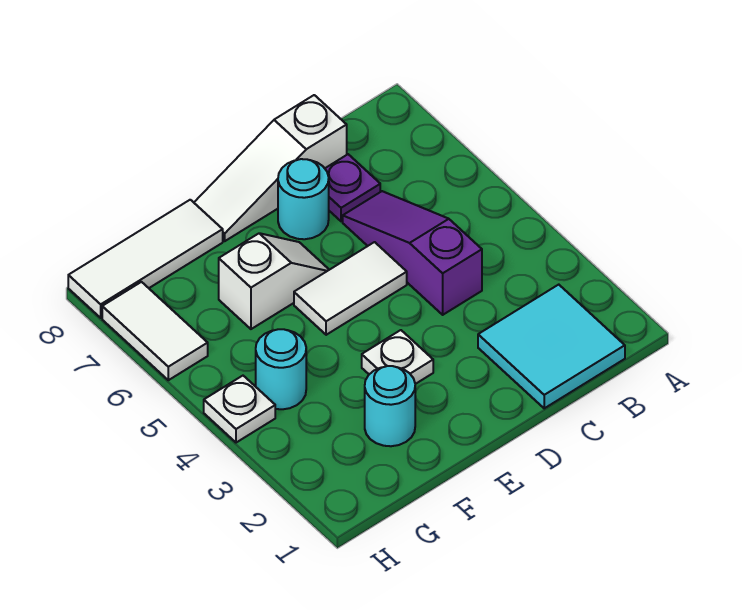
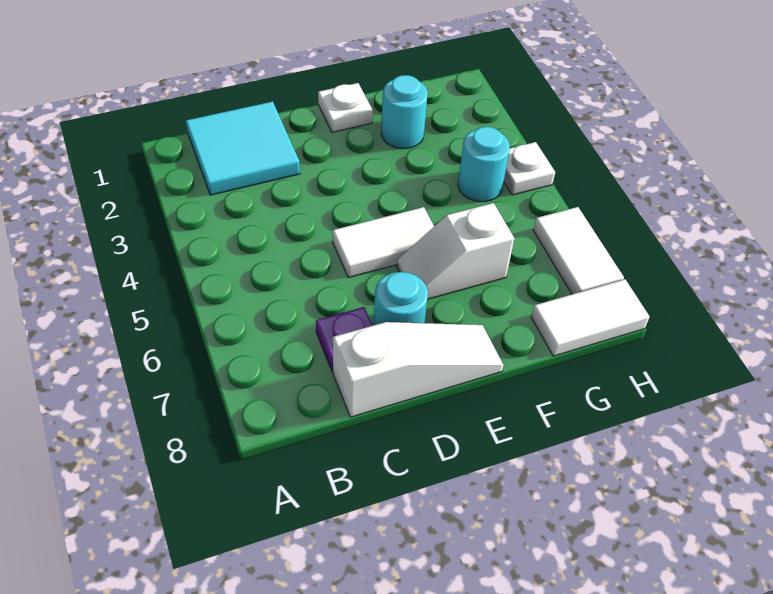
purple slope C4:C6 level 1 top 4 -> none
white plate E3 level 1 -> white plate E1 level 1
white tile F8:H8 level 1 -> white tile G8:H8 level 1

